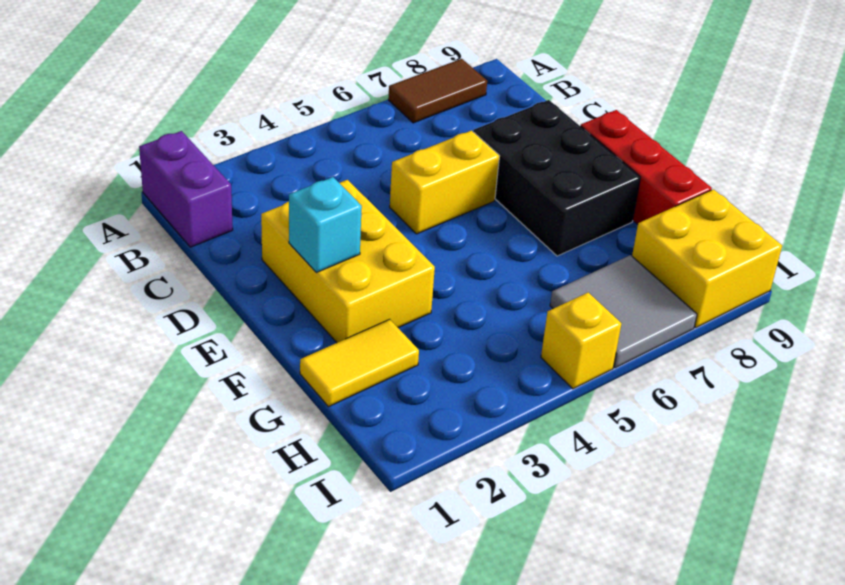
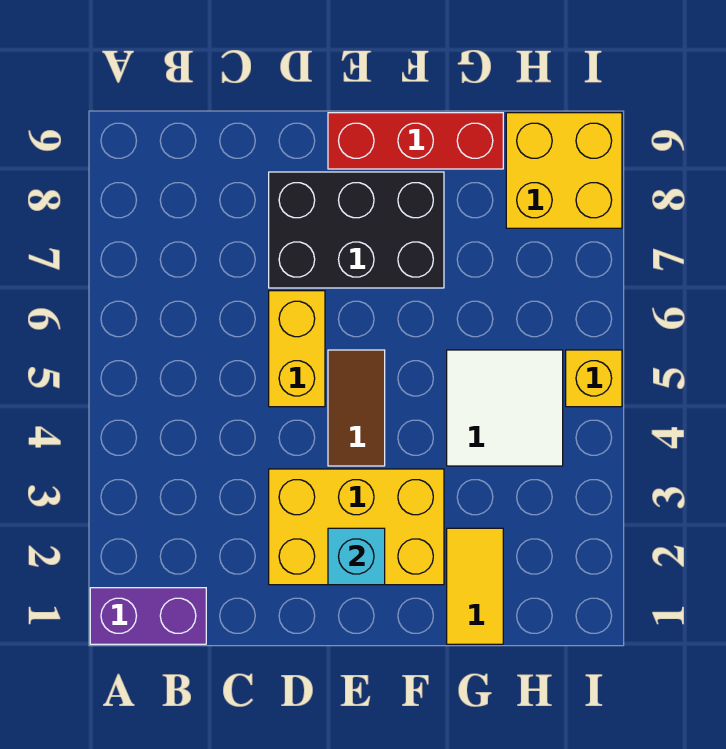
brown tile A7:A8 level 1 -> brown tile E4:E5 level 1
none -> white tile G4:H5 level 1
grey tile H6:I7 level 1 -> none

